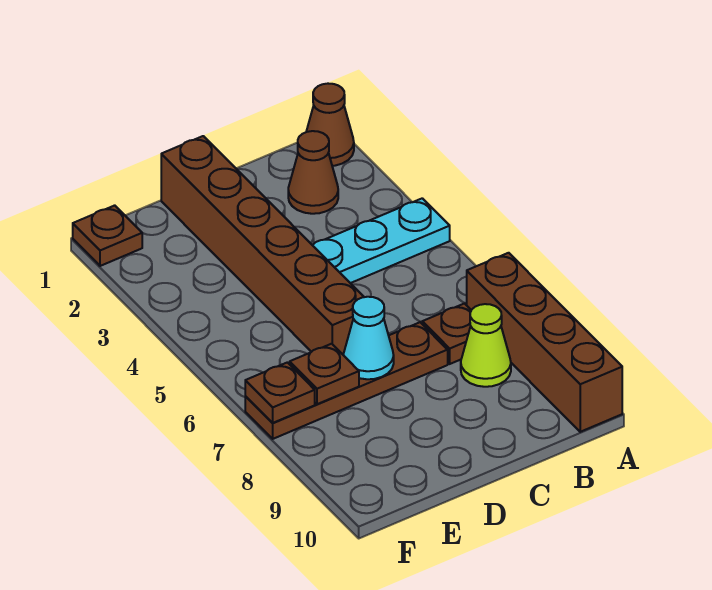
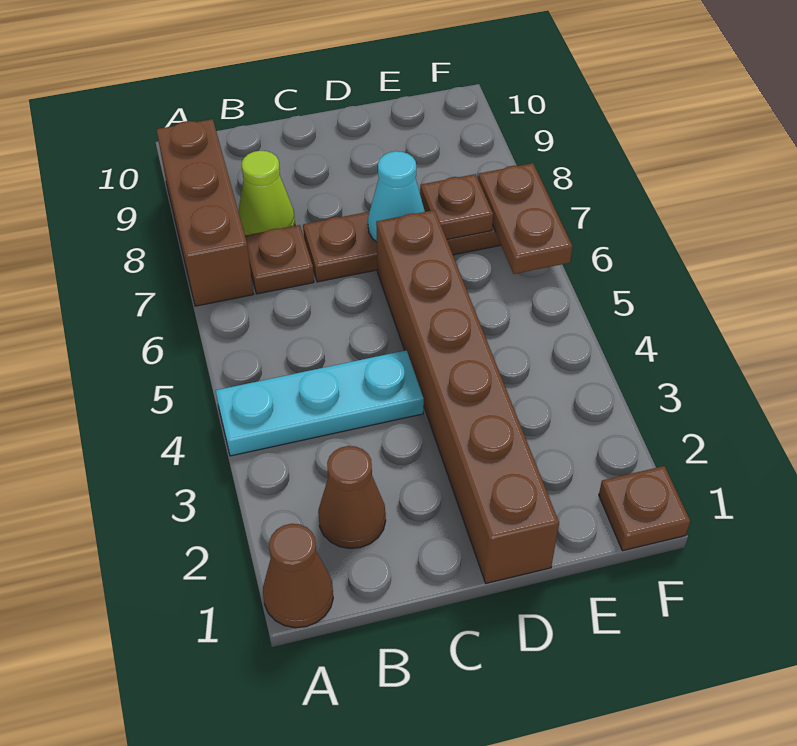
brown brick A7:A10 level 1 -> brown brick A7:A9 level 1
brown plate F7 level 2 -> brown plate F6:F7 level 2

